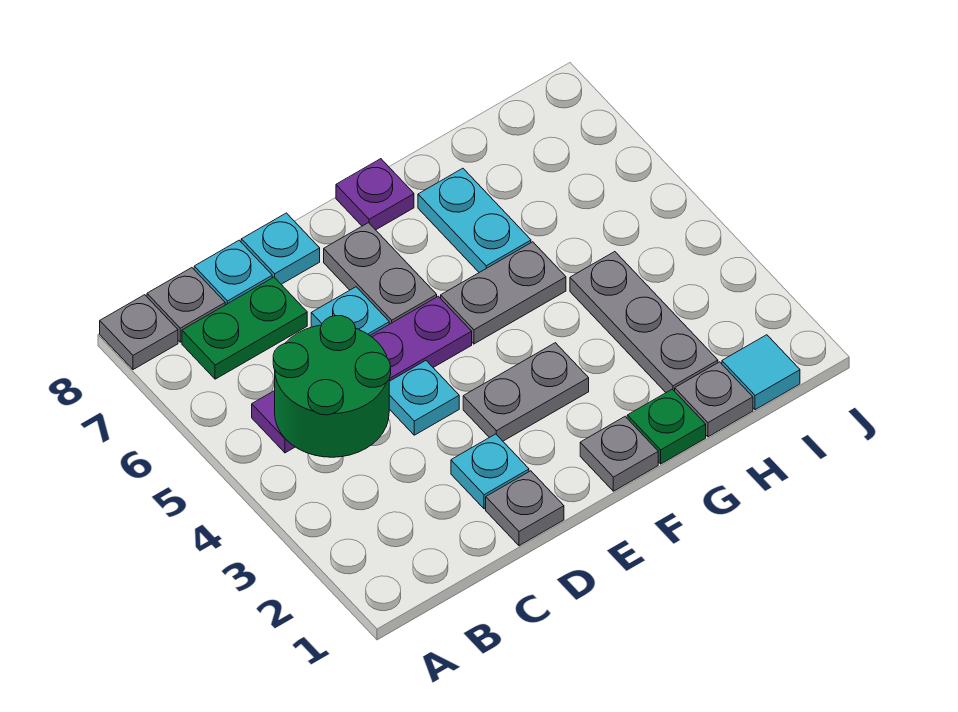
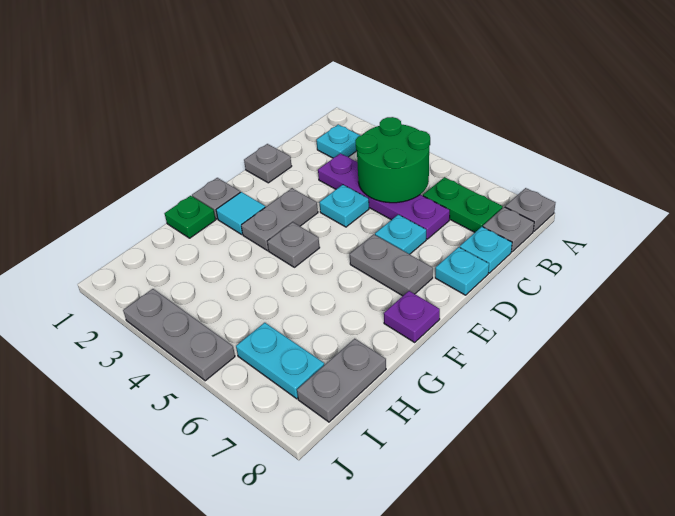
purple plate B5:E5 level 1 -> purple plate C3:C6 level 1
green plate B7:C7 level 1 -> green plate B6:B7 level 1
cyan plate D2 level 1 -> cyan plate B2 level 1
grey plate F5:G5 level 1 -> grey plate H8:I8 level 1
cyan plate G6:G7 level 1 -> cyan plate I6:I7 level 1
grey plate H1 level 1 -> grey plate F4 level 1
grey plate H2:H4 level 1 -> grey plate J3:J5 level 1
cyan tile I1 level 1 -> cyan tile F2 level 1

